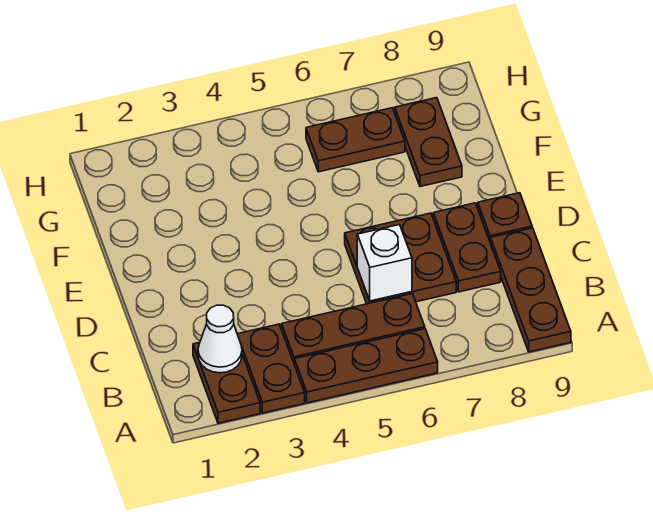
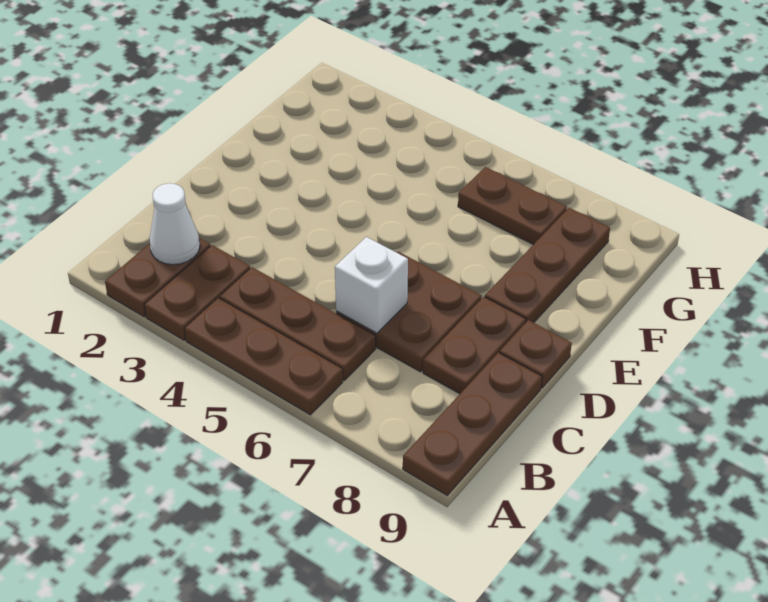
brown plate F8:G8 level 1 -> brown plate E8:G8 level 1

